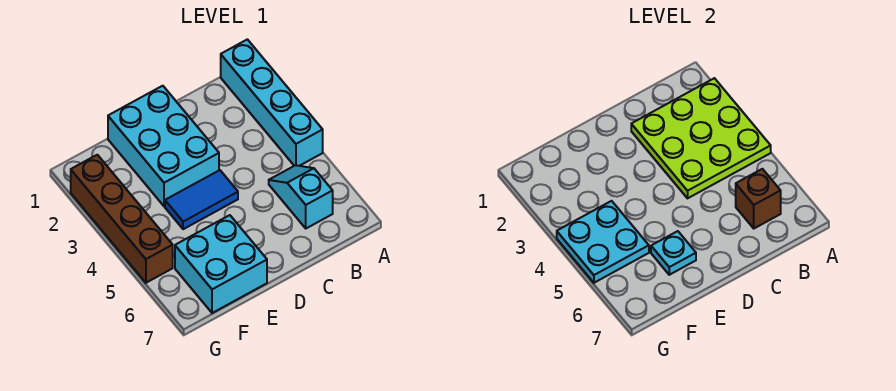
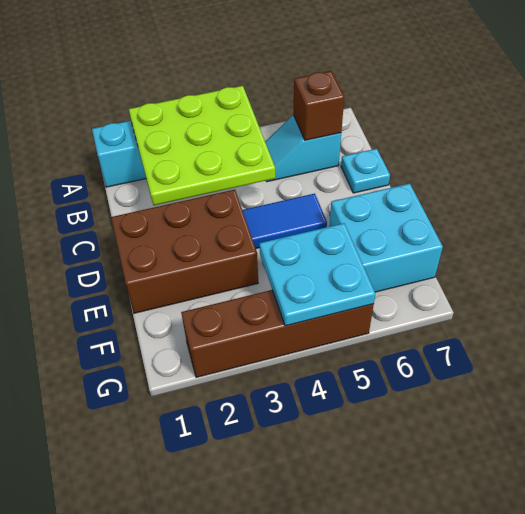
cyan brick D1:E3 level 1 -> brown brick D1:E3 level 1
blue tile D4:E4 level 1 -> blue tile D4:D5 level 1
cyan plate E6 level 2 -> cyan plate C7 level 1

